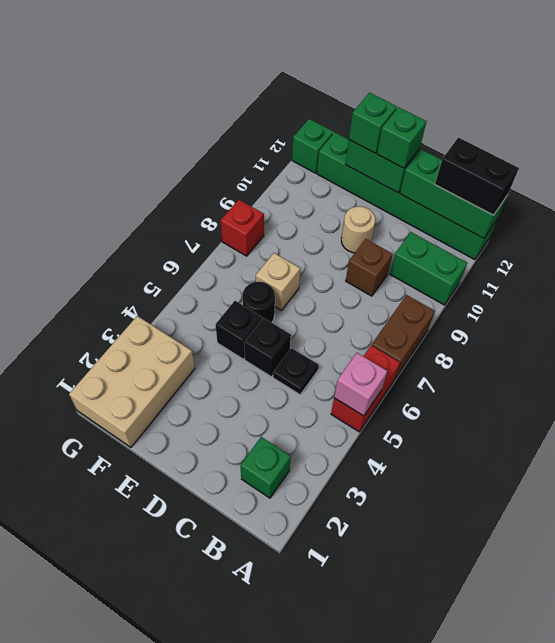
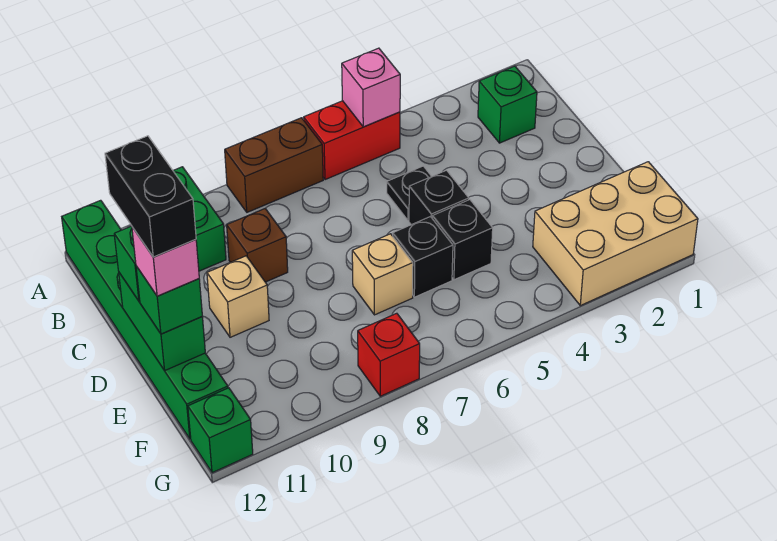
green brick A12:C12 level 2 -> none
black brick A12:B12 level 3 -> black brick D12:E12 level 5
tan round brick D10 level 1 -> tan brick D10 level 1
black round brick E6 level 1 -> black brick E6 level 1
none -> pink brick E12 level 4

